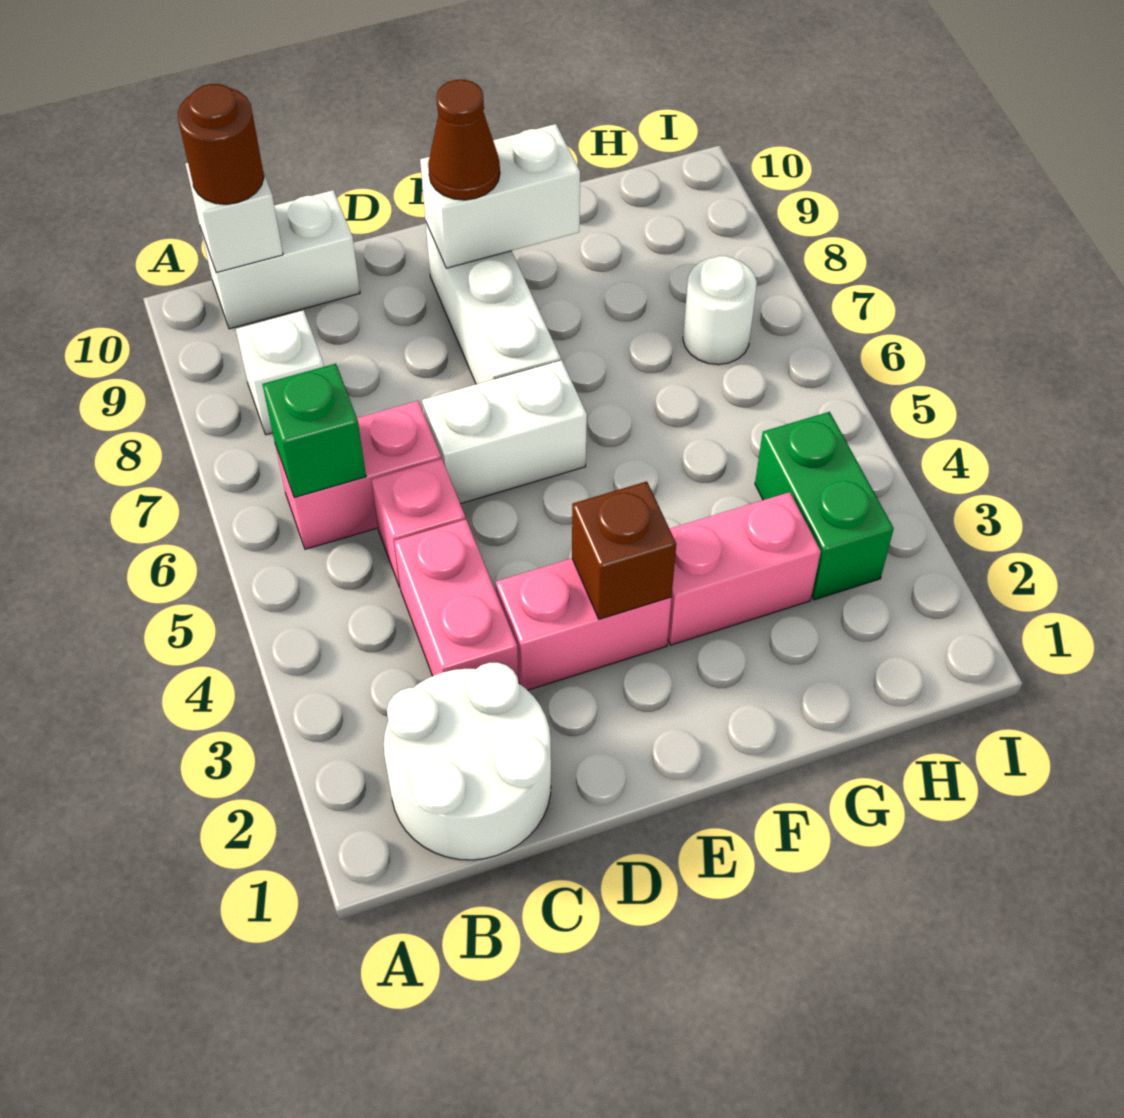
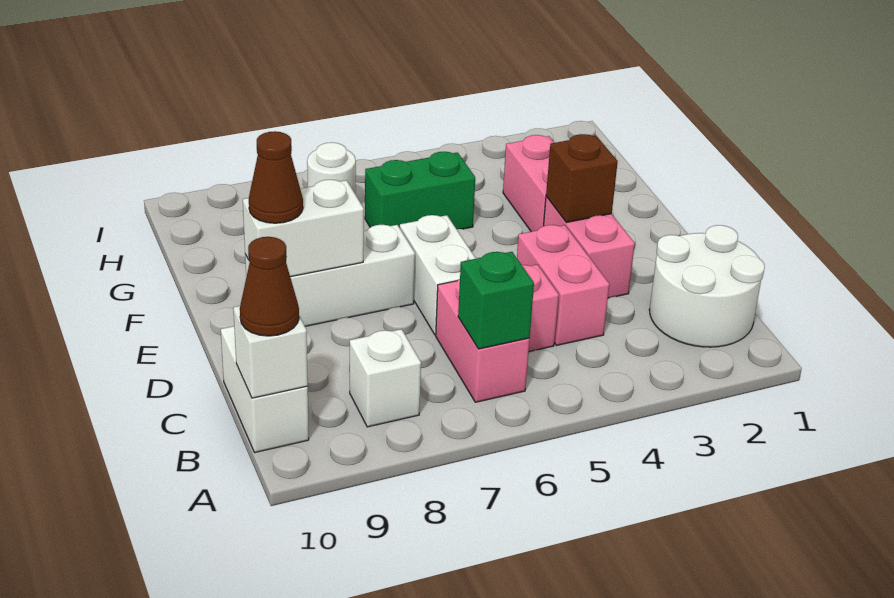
brown round brick B10 level 3 -> brown cone B10 level 3
pink brick C3:C4 level 1 -> pink brick C4:D4 level 1
white brick E9:F9 level 2 -> white brick E8:E9 level 2
green brick H3:H4 level 1 -> green brick G5:G6 level 1

